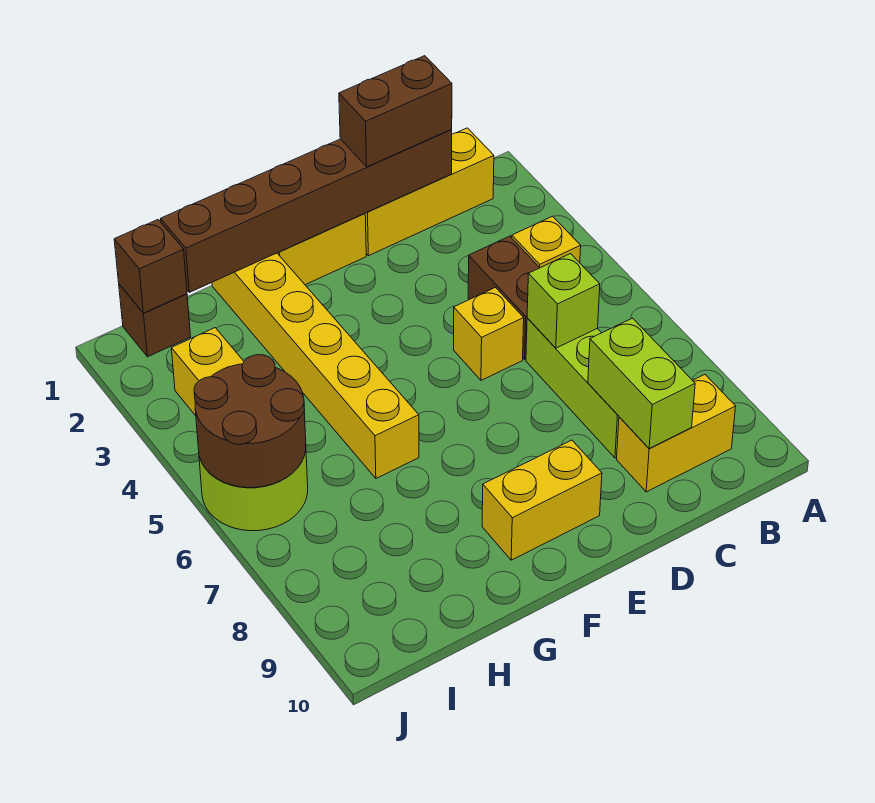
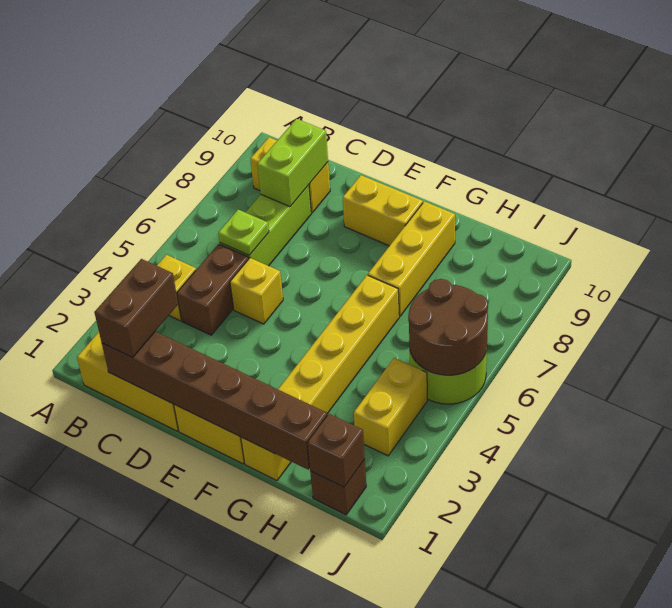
brown brick C1:D1 level 3 -> brown brick C1:C2 level 3
lime brick C6 level 2 -> lime plate C6 level 2
none -> yellow brick G7:G9 level 1

